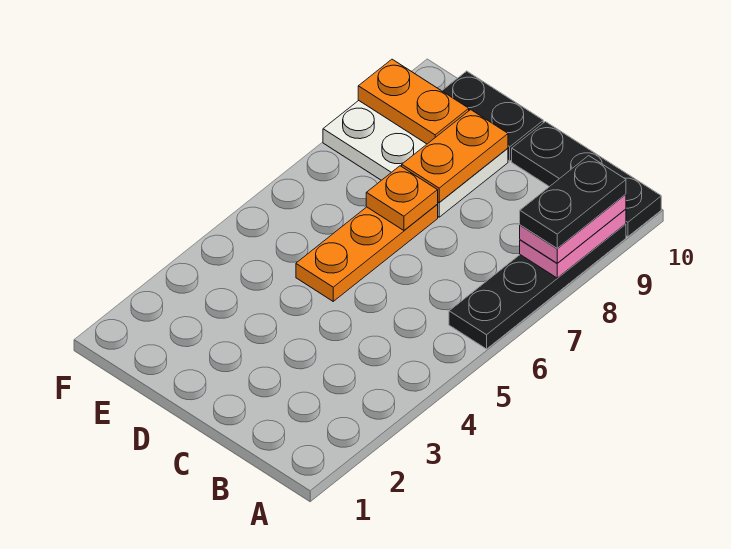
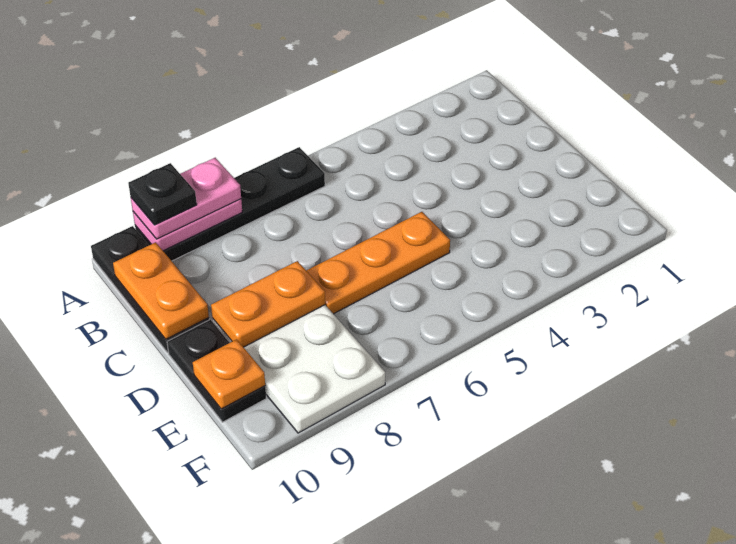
black plate A8:A9 level 4 -> black plate A9 level 4
orange plate D7 level 2 -> orange plate E10 level 2
orange plate E9:F9 level 2 -> orange plate B10:C10 level 2

